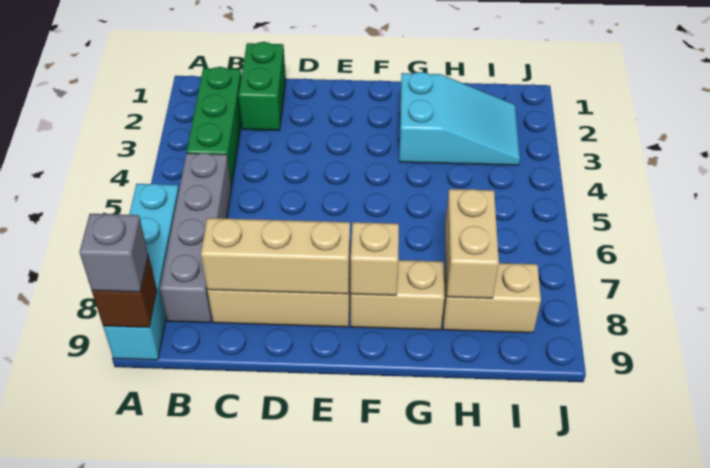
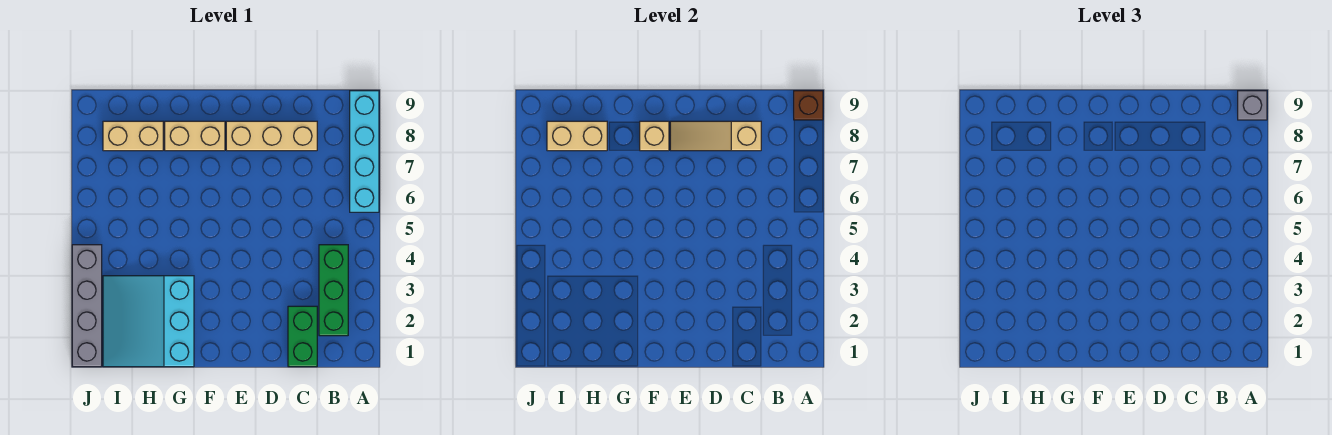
grey brick B5:B8 level 1 -> grey brick J1:J4 level 1
tan brick C8:E8 level 2 -> tan slope C8:E8 level 2 top C
cyan slope G2:I3 level 1 top G -> cyan slope G1:I3 level 1 top G
tan brick H7:H8 level 2 -> tan brick H8:I8 level 2

